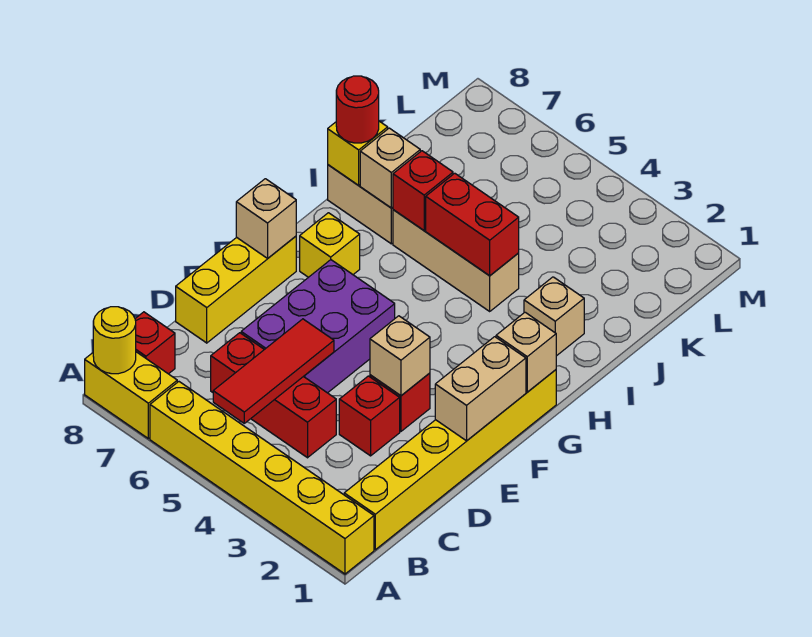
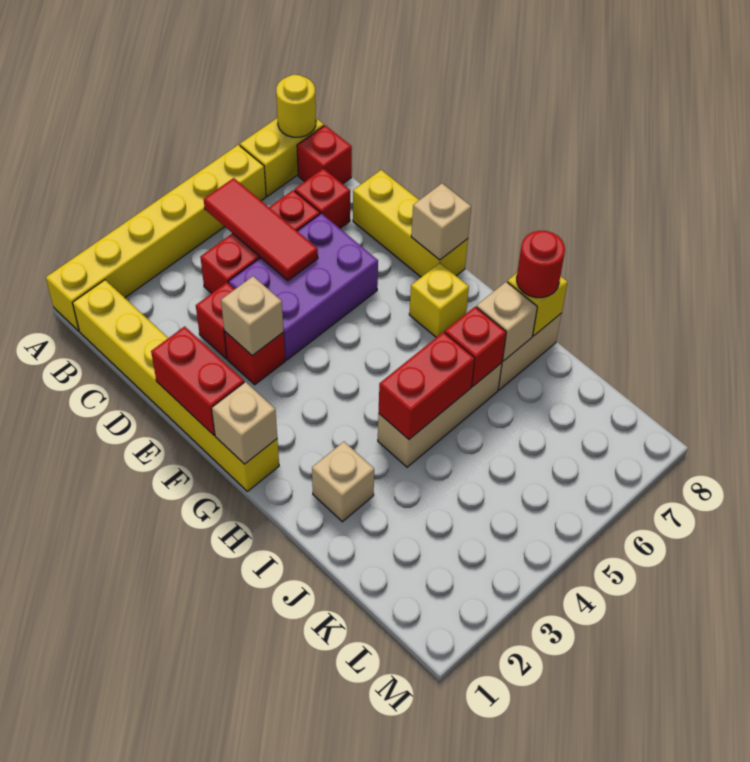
none -> red brick C7 level 1
purple brick D5:F6 level 1 -> purple brick D4:E6 level 1
tan brick E1:F1 level 2 -> red brick E1:F1 level 2

